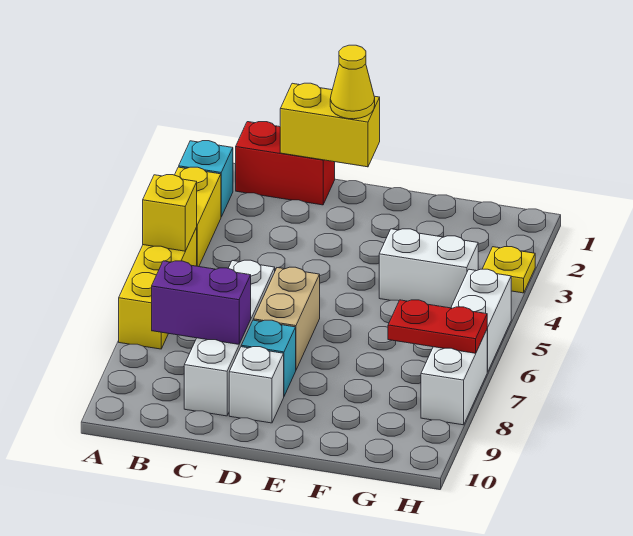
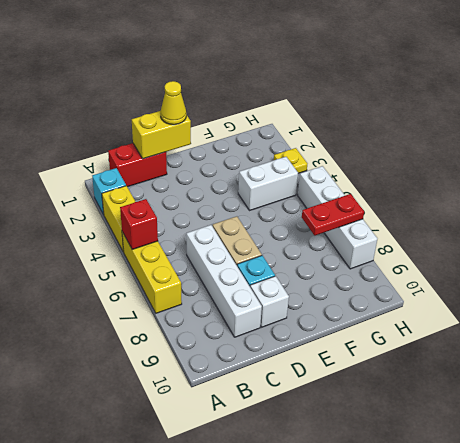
yellow brick A5 level 2 -> red brick A5 level 2
purple brick B8:C8 level 2 -> none

